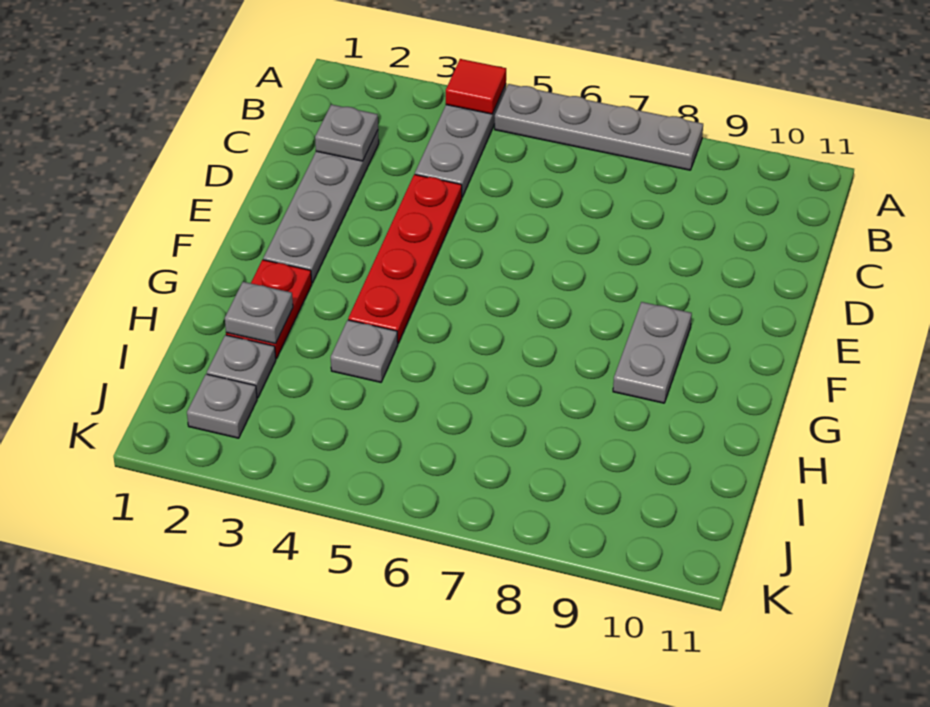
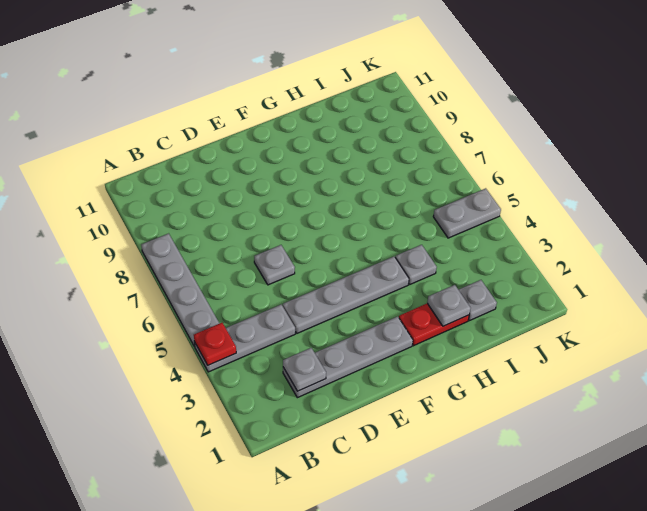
red tile A4 level 2 -> red plate A4 level 2
red plate D4:G4 level 1 -> grey plate D4:G4 level 1
grey plate F9:G9 level 1 -> grey plate J5:K5 level 1
grey plate J2 level 1 -> grey plate D6 level 1

